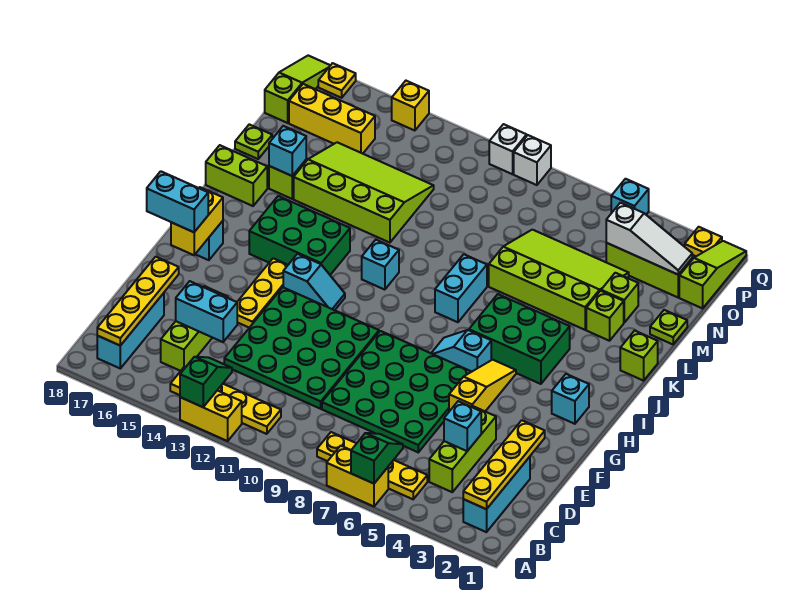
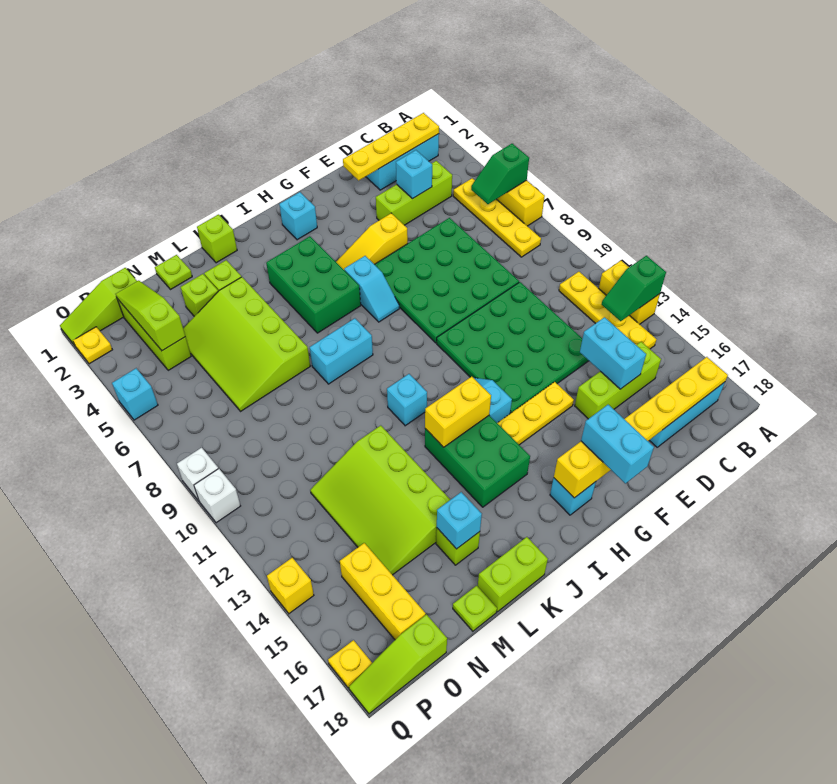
none -> yellow brick I13:J13 level 2
lime brick K17:K18 level 1 -> lime brick K18:L18 level 1
white slope O2:O4 level 2 top 4 -> lime slope O2:O4 level 2 top 4

